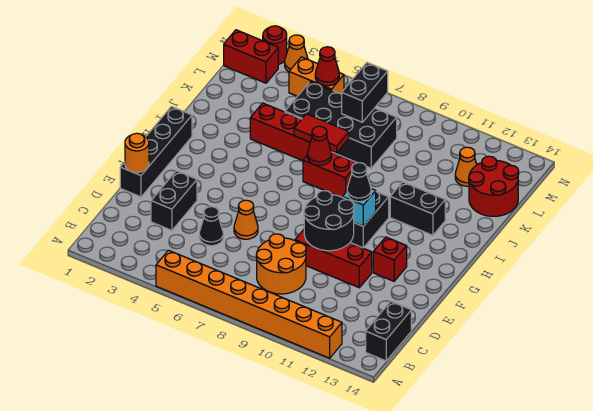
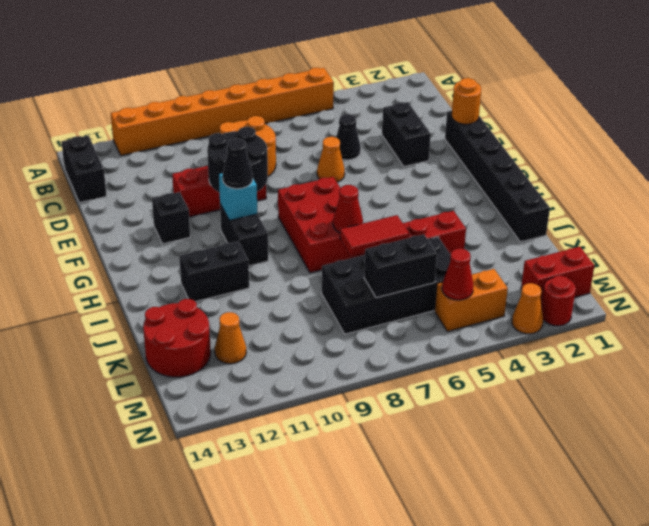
black brick E1:H1 level 1 -> black brick E1:J1 level 1
red brick F12 level 1 -> black brick F12 level 1
red brick I7:I8 level 1 -> red brick G7:I8 level 1
black brick L7:M7 level 2 -> black brick L6:L7 level 2

